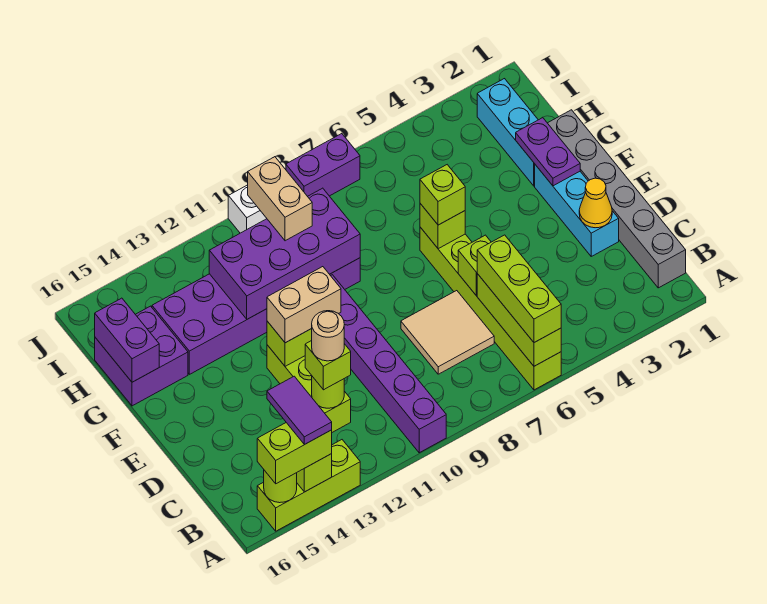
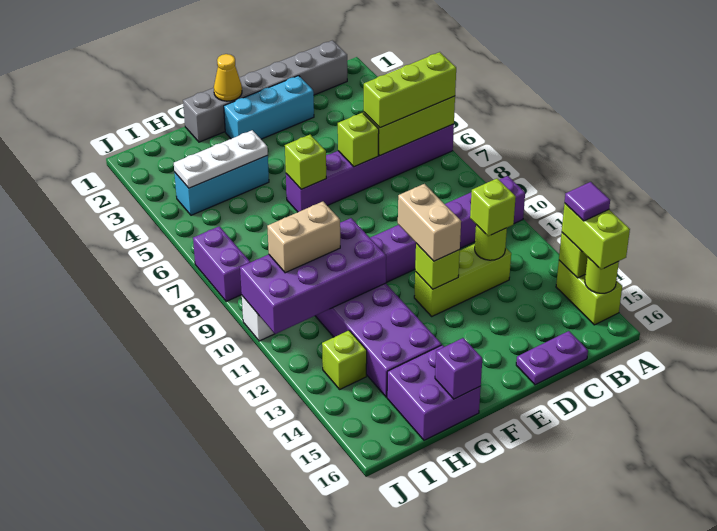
lime brick A6:F6 level 1 -> purple brick A6:F6 level 1
lime brick A13:A15 level 1 -> lime brick A14:A15 level 1
purple tile A14:B14 level 4 -> purple tile A14 level 4
tan tile C7:D8 level 1 -> none
tan round brick C12 level 4 -> none
yellow cone D2 level 2 -> yellow cone F1 level 2
purple plate F2:G2 level 2 -> purple plate C16:D16 level 1
lime brick F6 level 3 -> lime brick I13 level 1
cyan brick G2:I2 level 1 -> cyan brick G4:I4 level 1
none -> white plate G4:I4 level 2
purple brick G9:H12 level 2 -> purple brick G10:J11 level 2
purple brick G16:H16 level 2 -> purple brick G16 level 2

